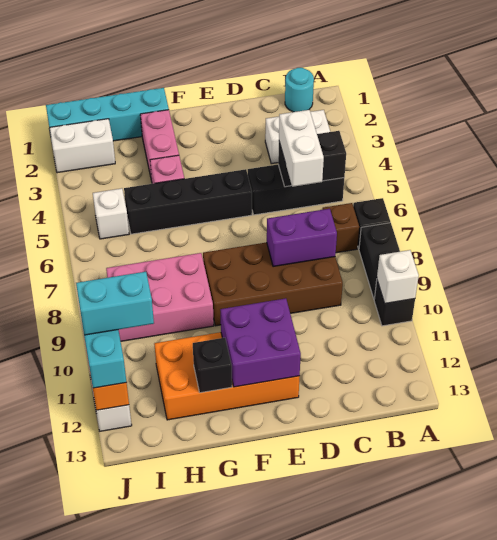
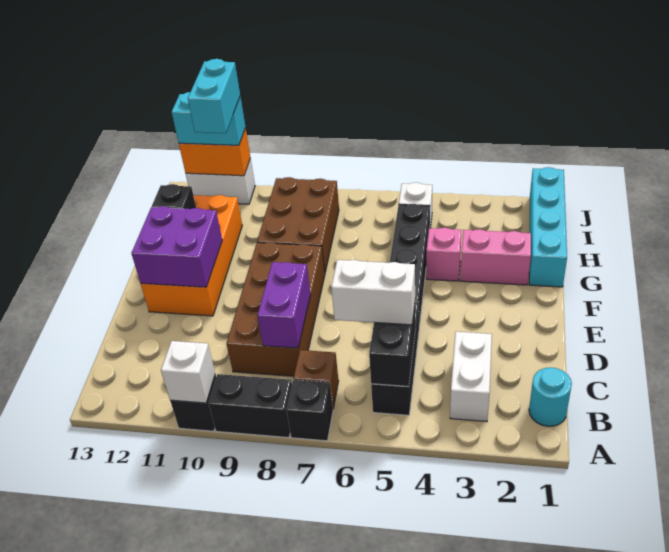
pink brick G8:I9 level 1 -> brown brick G8:I9 level 1
white brick I2:J2 level 1 -> none

